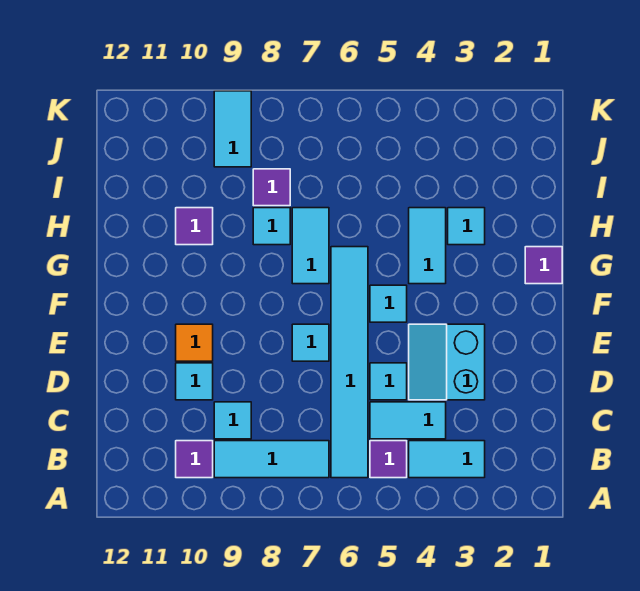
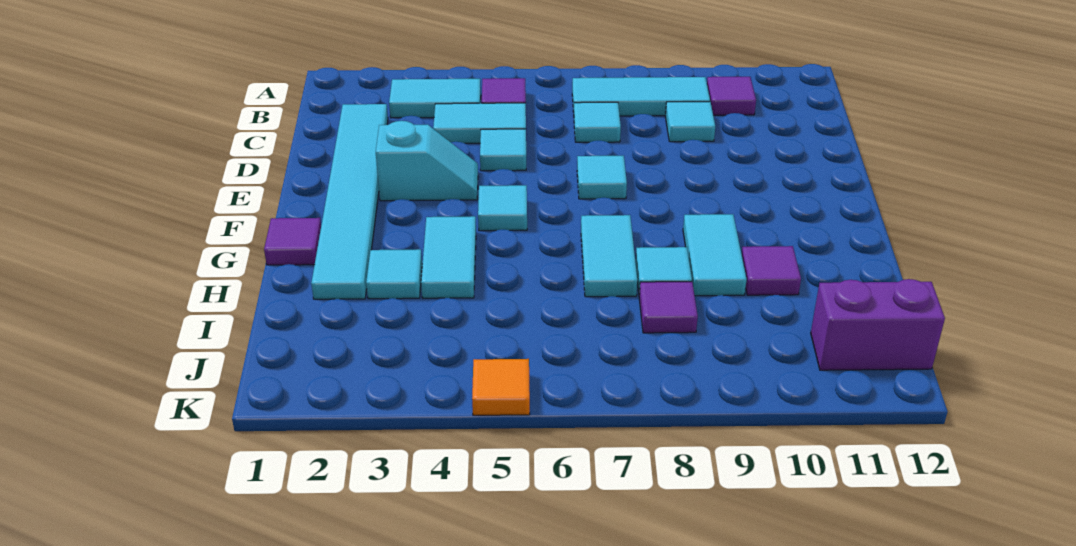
cyan tile B6:G6 level 1 -> cyan tile C2:H2 level 1
cyan slope D3:E4 level 1 top 3 -> cyan slope E3:E4 level 1 top 3
cyan tile D10 level 1 -> cyan tile C7 level 1
orange tile E10 level 1 -> orange tile K5 level 1
cyan tile J9:K9 level 1 -> cyan tile G9:H9 level 1
none -> purple brick J11:J12 level 1

